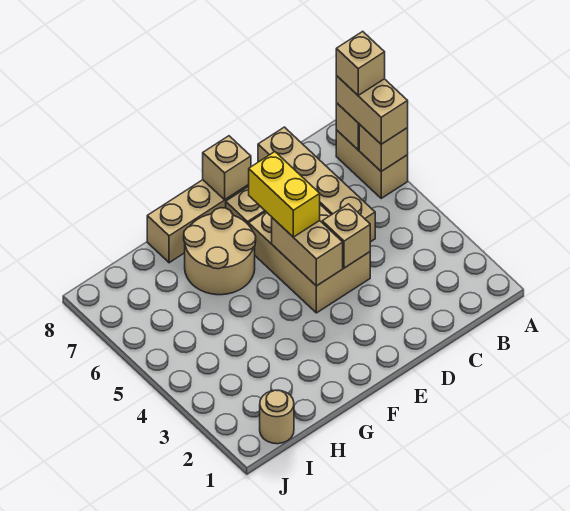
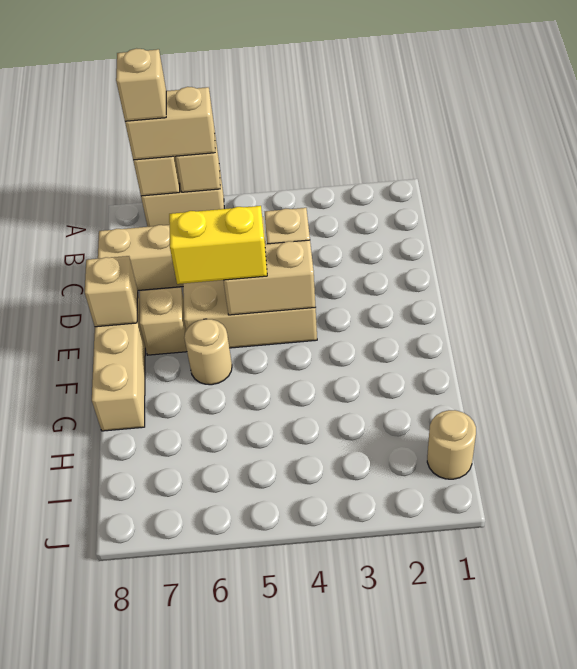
tan round brick F6:G7 level 1 -> tan round brick F6 level 1

